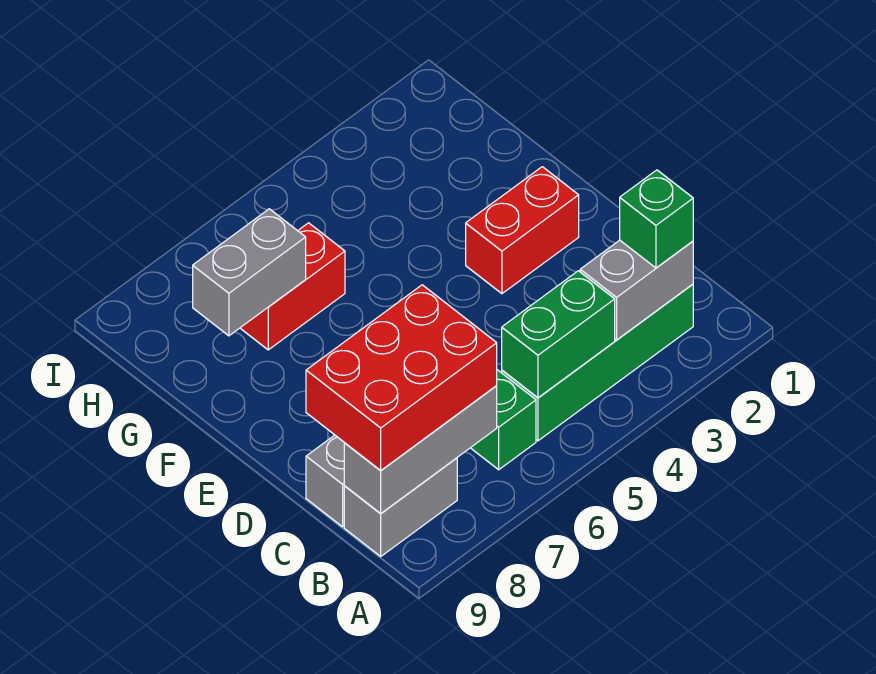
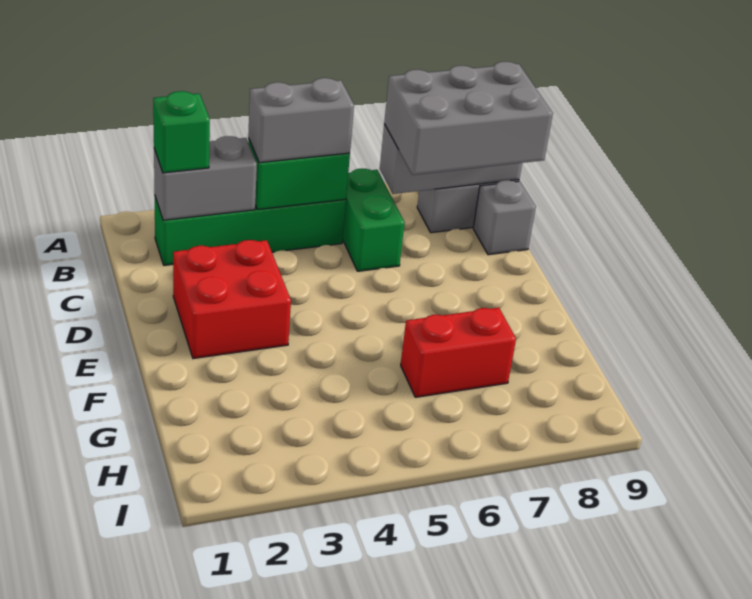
red brick B7:C9 level 3 -> grey brick B7:C9 level 3
red brick E2:E3 level 1 -> red brick D2:E3 level 1
grey brick G7:G8 level 2 -> grey brick B4:B5 level 3

